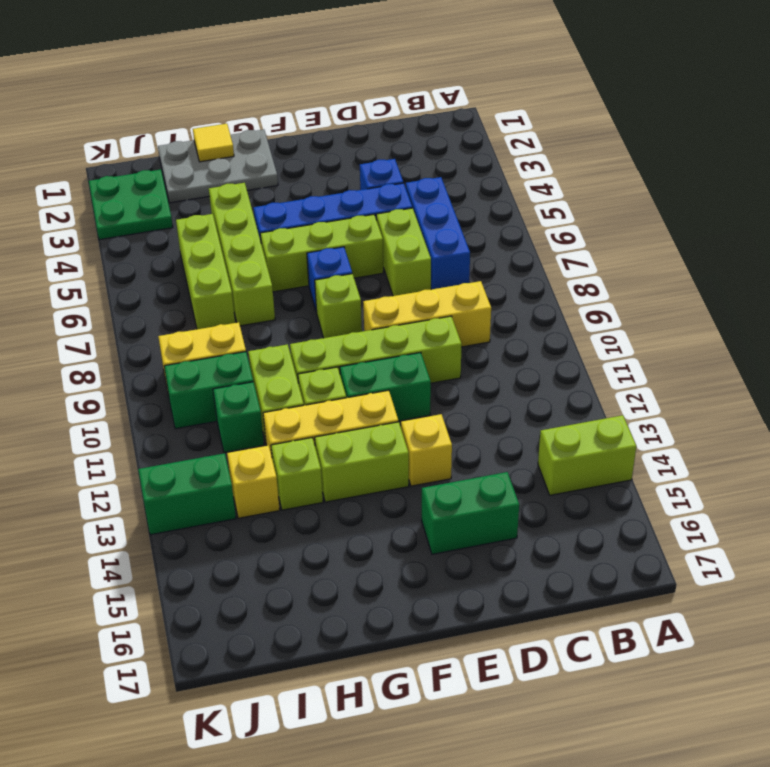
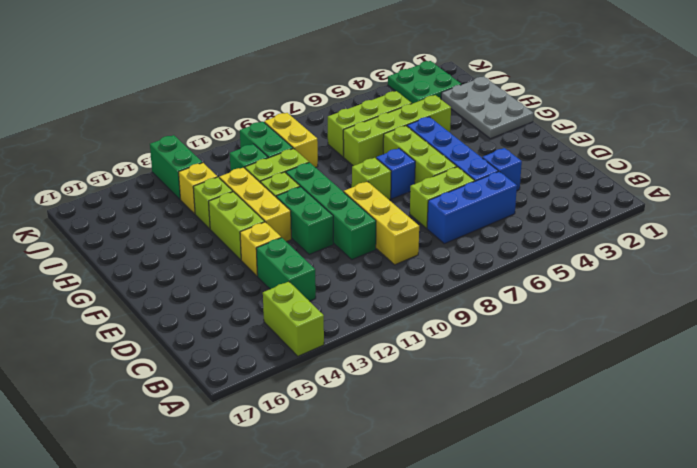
lime brick D10:G10 level 1 -> green brick D10:G10 level 1
green brick D15:E15 level 1 -> green brick C13:D13 level 1
yellow tile H1 level 2 -> none

